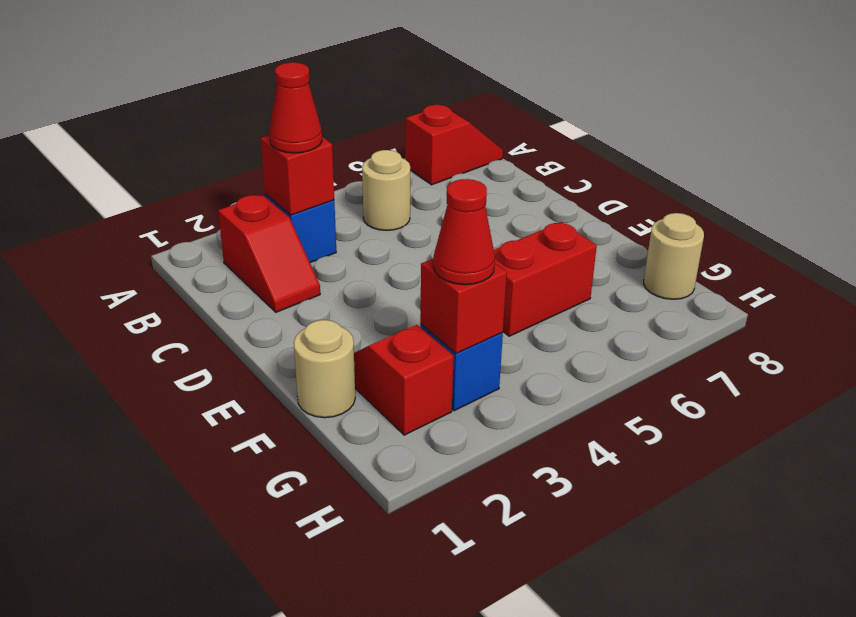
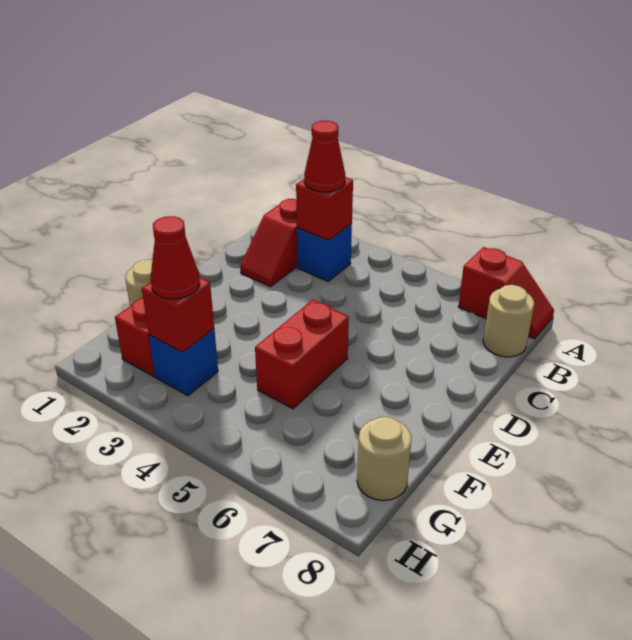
tan round brick B5 level 1 -> tan round brick B8 level 1
red brick F5:F6 level 1 -> red brick E5:F5 level 1

